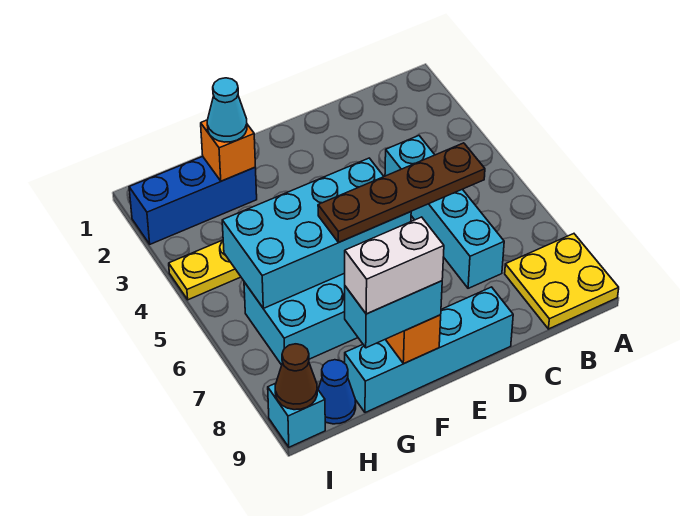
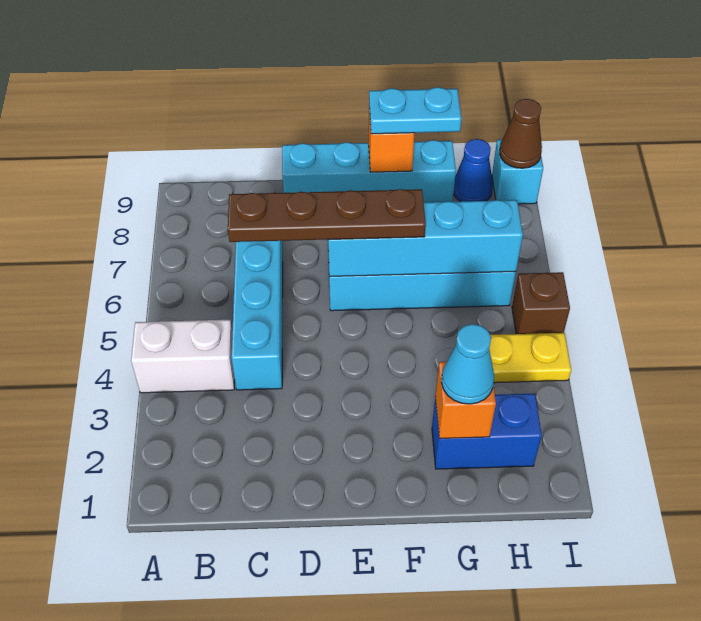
yellow plate A8:B9 level 1 -> none
cyan brick E5:H6 level 2 -> cyan brick E6:H6 level 2
cyan brick F9:G9 level 3 -> cyan plate F9:G9 level 3
white brick F9:G9 level 4 -> white brick A4:B4 level 1
blue brick G2:I2 level 1 -> blue brick G2:H2 level 1
none -> brown brick I5 level 1

